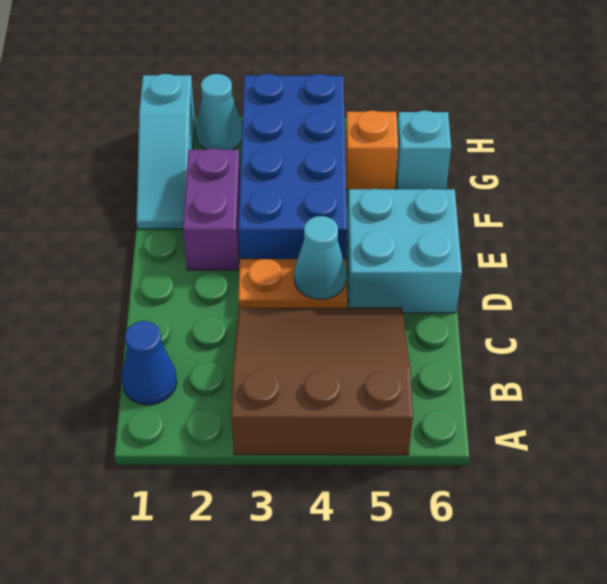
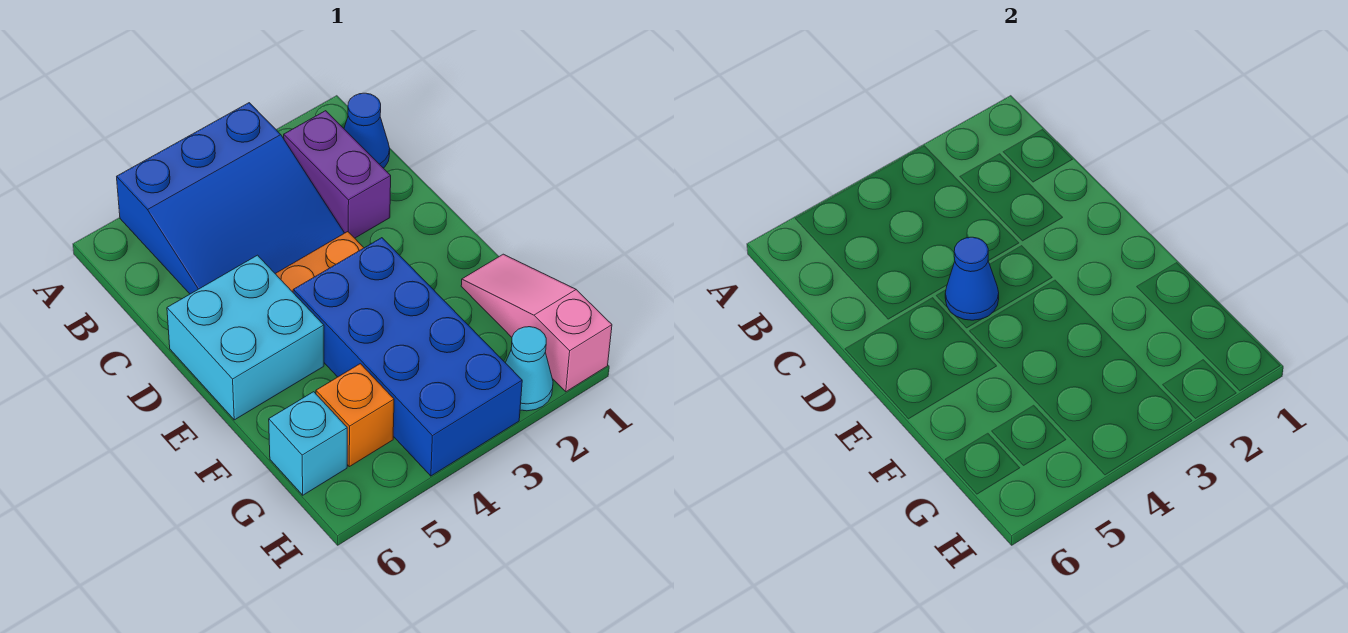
brown slope A3:C5 level 1 top A -> blue slope A3:C5 level 1 top A
cyan cone D4 level 2 -> blue cone D4 level 2
purple brick E2:F2 level 1 -> purple brick B2:C2 level 1
cyan slope F1:H1 level 1 top H -> pink slope F1:H1 level 1 top H

